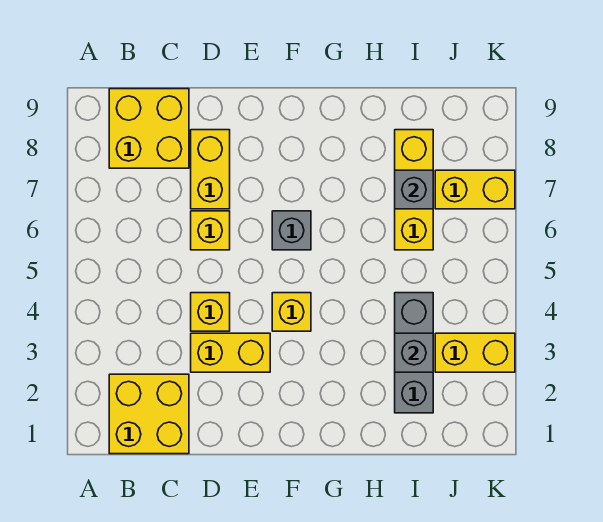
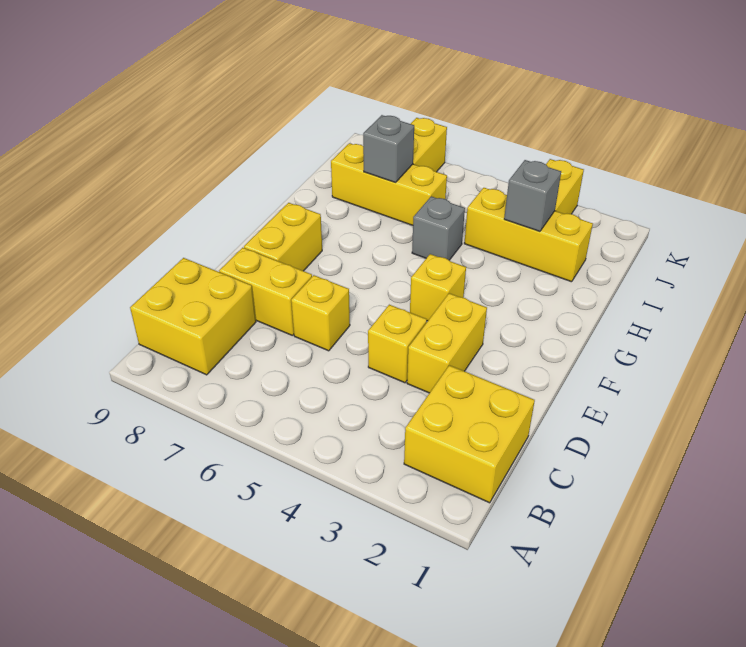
none -> yellow brick E8:F8 level 1
grey brick F6 level 1 -> grey brick H5 level 1
grey brick I2:I4 level 1 -> yellow brick I2:I4 level 1

